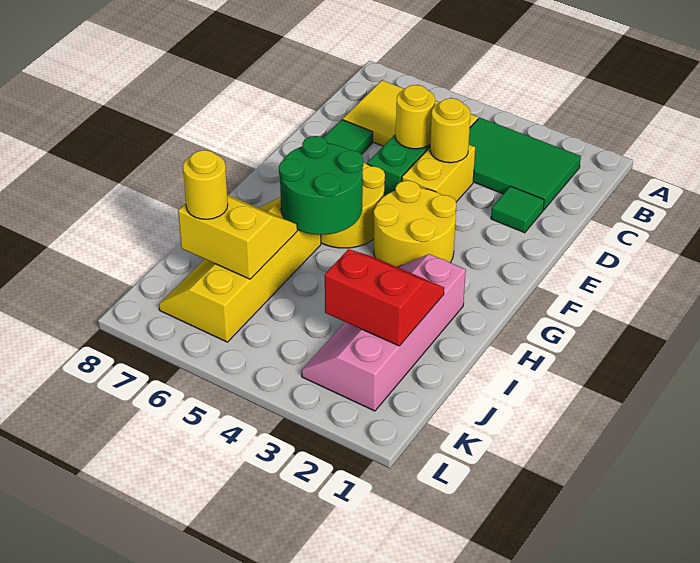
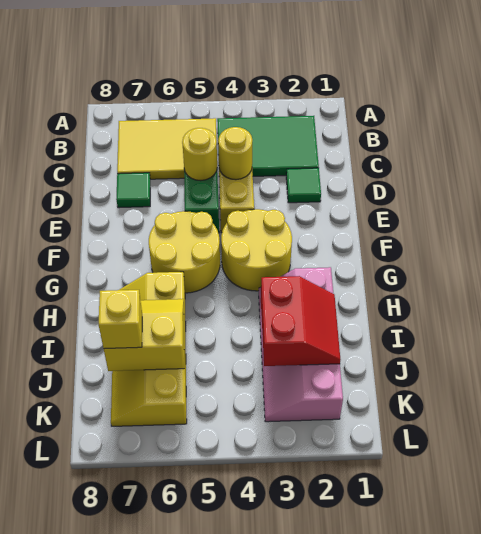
green round brick G5:H6 level 2 -> none
red slope I2:J3 level 2 top J -> red slope I2:J3 level 2 top 3
yellow round brick J7 level 3 -> yellow brick J7 level 3

